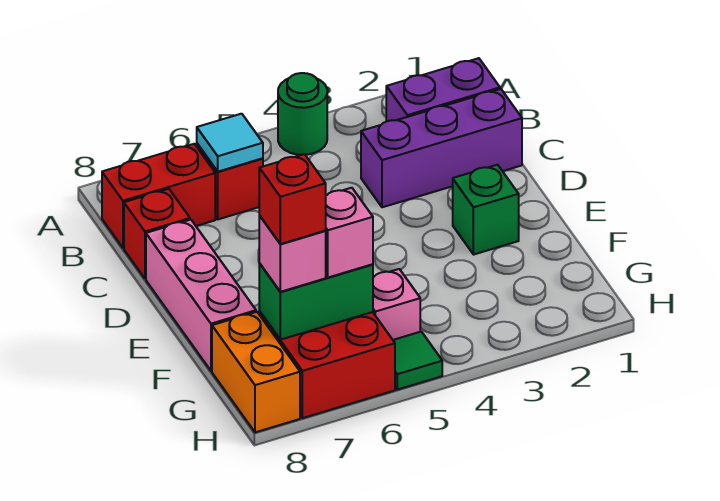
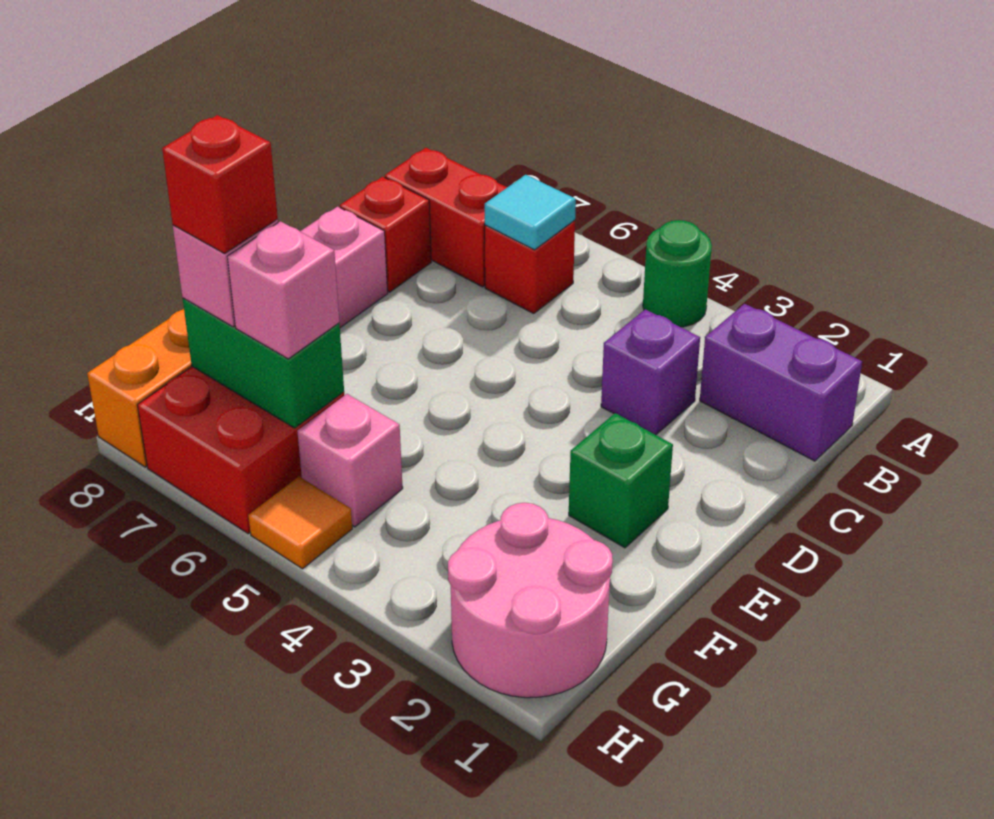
purple brick C1:C3 level 1 -> purple brick C3 level 1
none -> pink round brick G1:H2 level 1
green tile H5 level 1 -> orange tile H5 level 1

